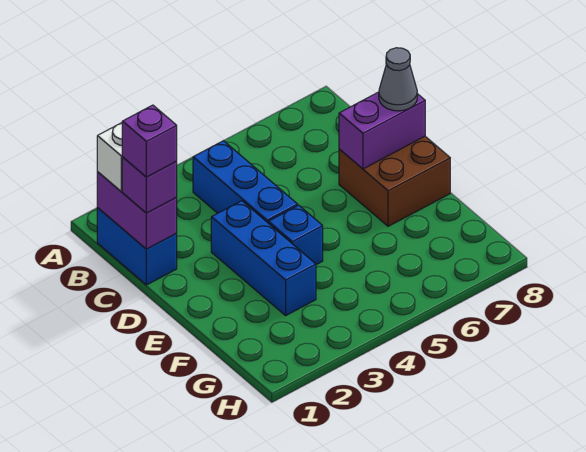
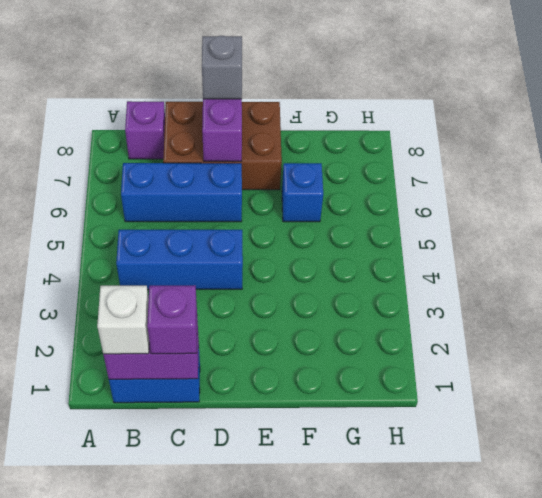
purple brick C1 level 4 -> purple brick B8 level 1
blue brick D3:F3 level 1 -> blue brick B6:D6 level 1
brown brick D7:E8 level 1 -> brown brick C7:E8 level 1
grey cone D8 level 3 -> grey brick D8 level 3
blue brick E4 level 1 -> blue brick F6 level 1

